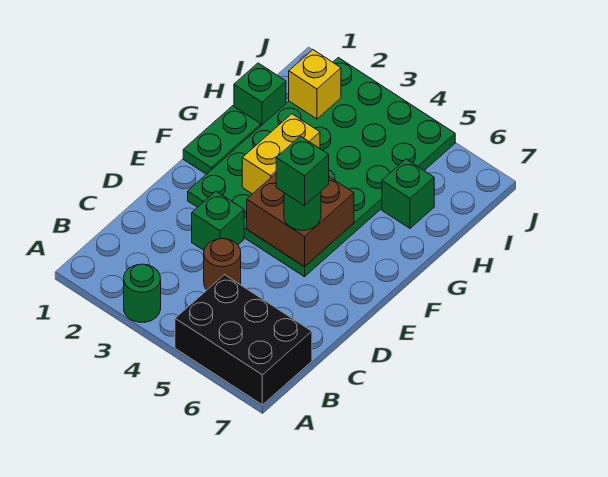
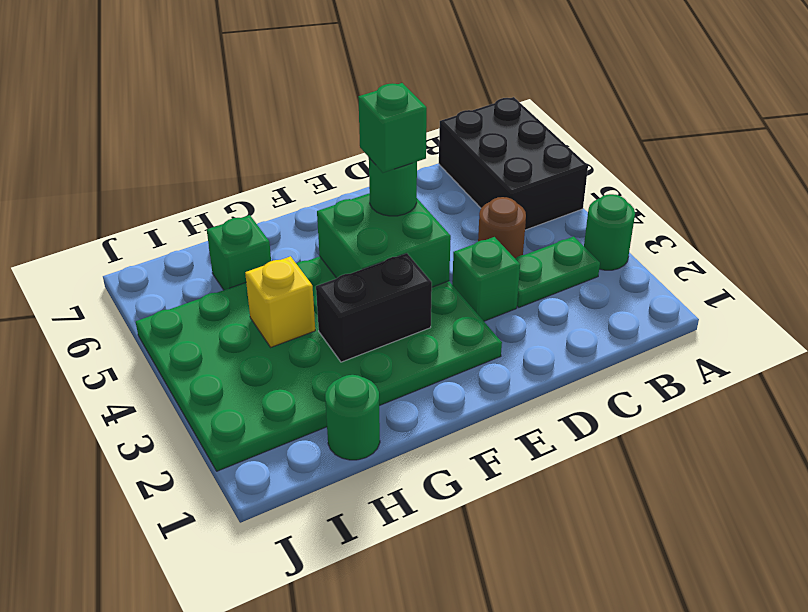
brown brick E4:F5 level 2 -> green brick E4:F5 level 2
green plate F1:G1 level 1 -> green plate B3:C3 level 1
yellow brick F3:G3 level 2 -> black brick F3:G3 level 2
green brick H1 level 1 -> green round brick H1 level 1
yellow brick I2 level 2 -> yellow brick H4 level 2

